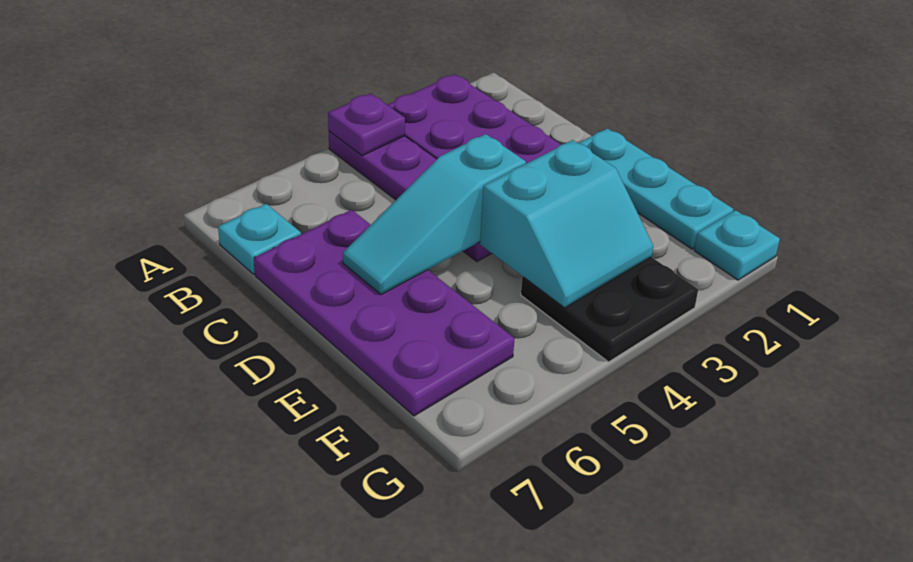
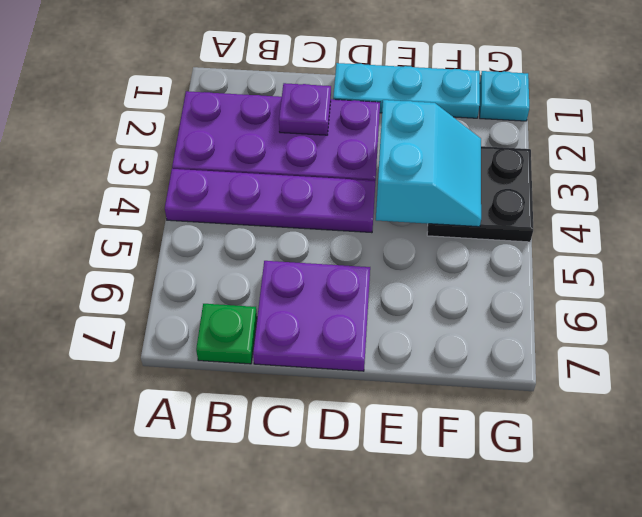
purple plate A4 level 2 -> purple plate C2 level 2
cyan plate B7 level 1 -> green plate B7 level 1
purple plate C6:F7 level 1 -> purple plate C6:D7 level 1
cyan slope D4:D6 level 2 top 4 -> none

